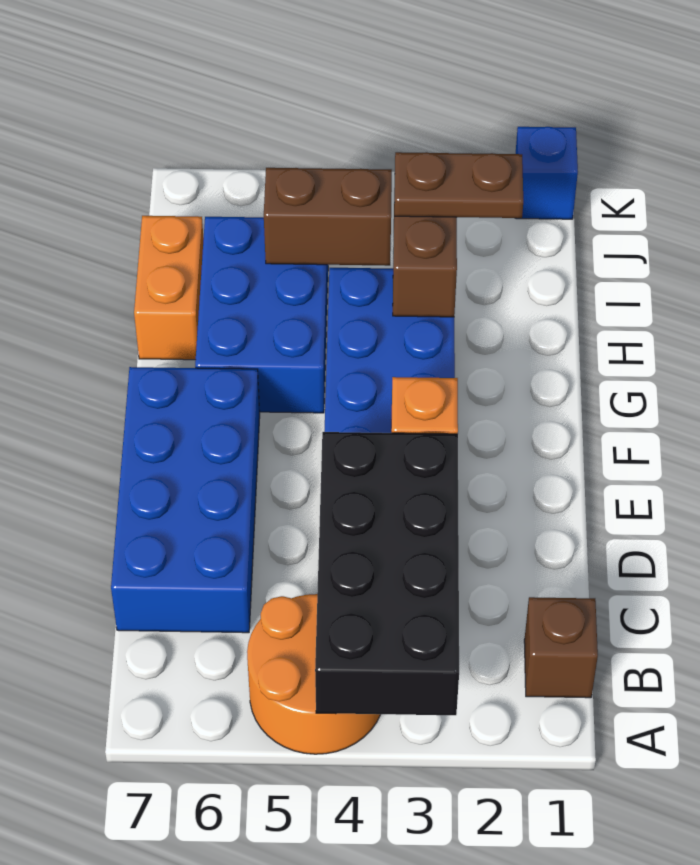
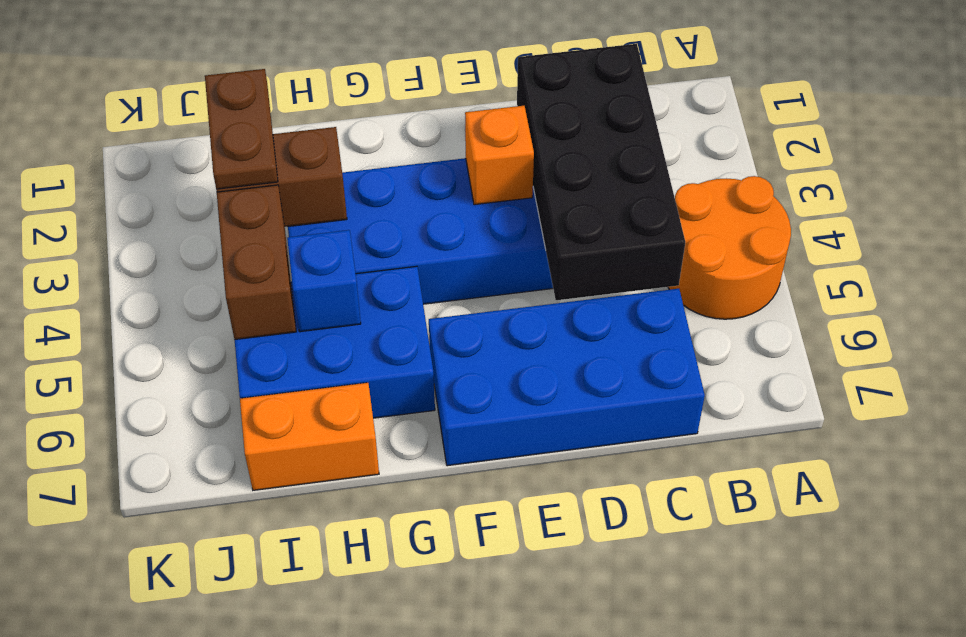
black brick A3:D4 level 2 -> black brick C2:D5 level 2
brown brick B1 level 1 -> none
blue brick K1 level 1 -> blue brick H5 level 2

